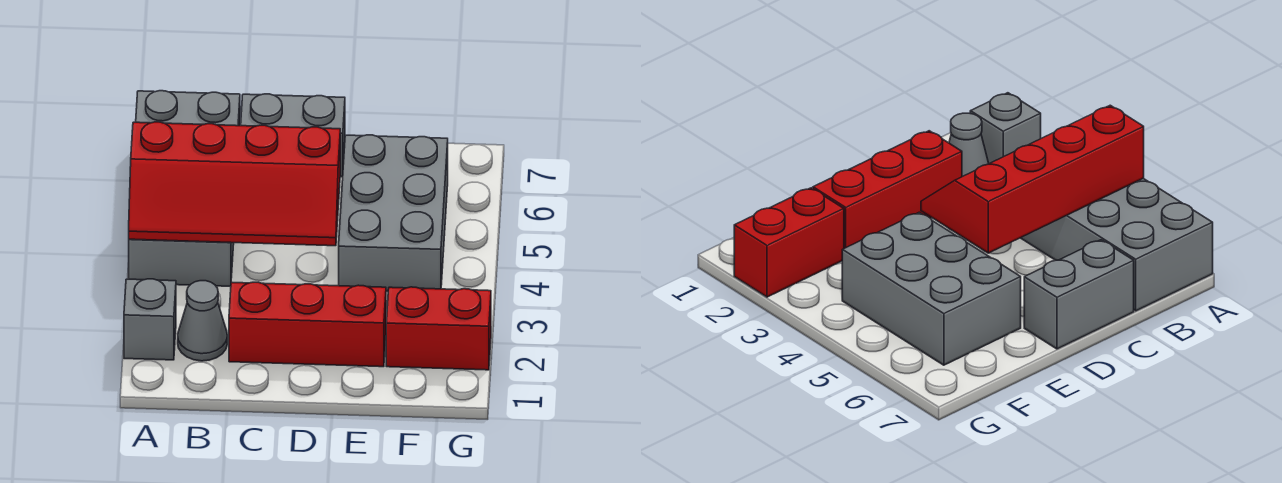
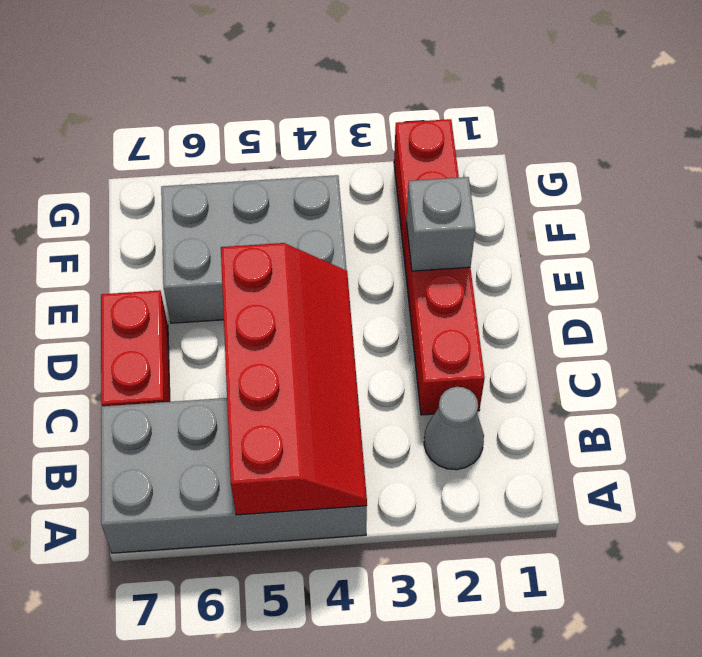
grey brick A2 level 1 -> grey brick E2 level 2
grey brick C7:D7 level 1 -> red brick C7:D7 level 1

